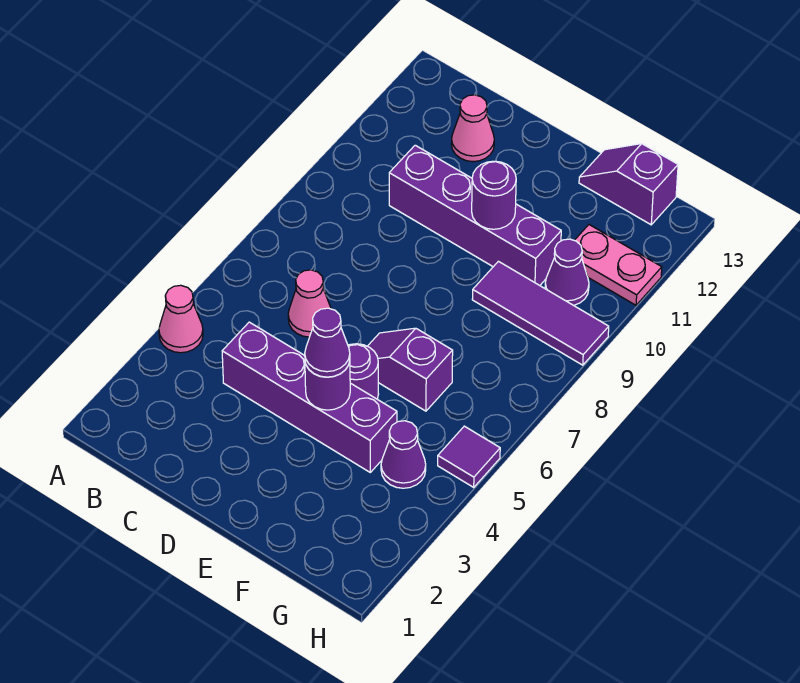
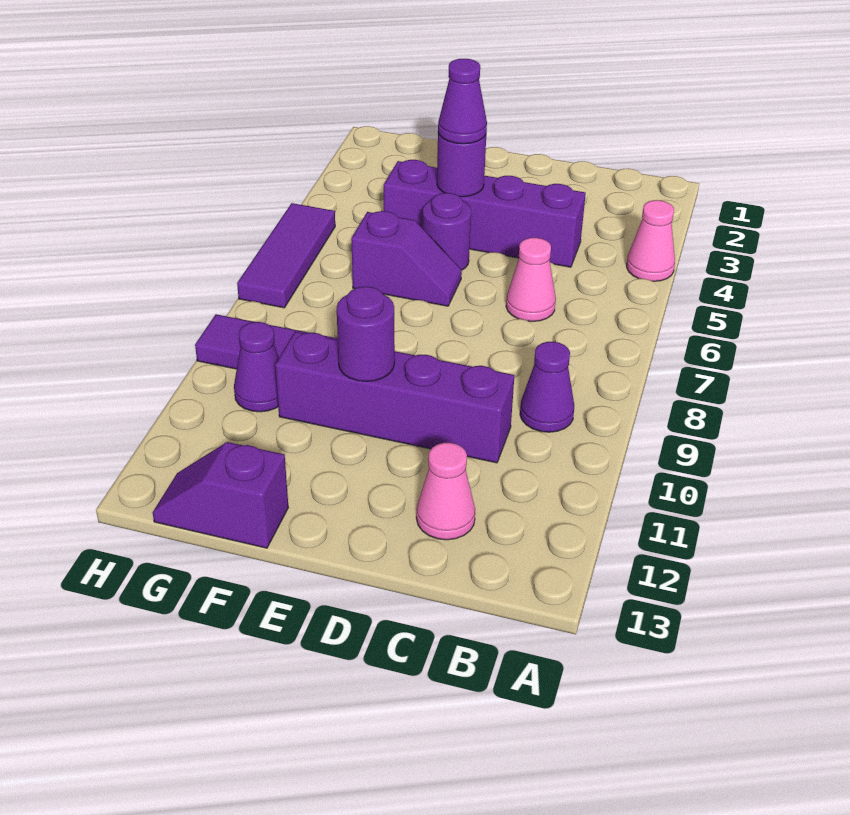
purple slope F13:G13 level 1 top G -> purple slope F13:G13 level 1 top F
purple cone G4 level 1 -> purple cone B9 level 1
pink plate G11:H11 level 1 -> none
purple tile H5 level 1 -> purple tile H5:H7 level 1

